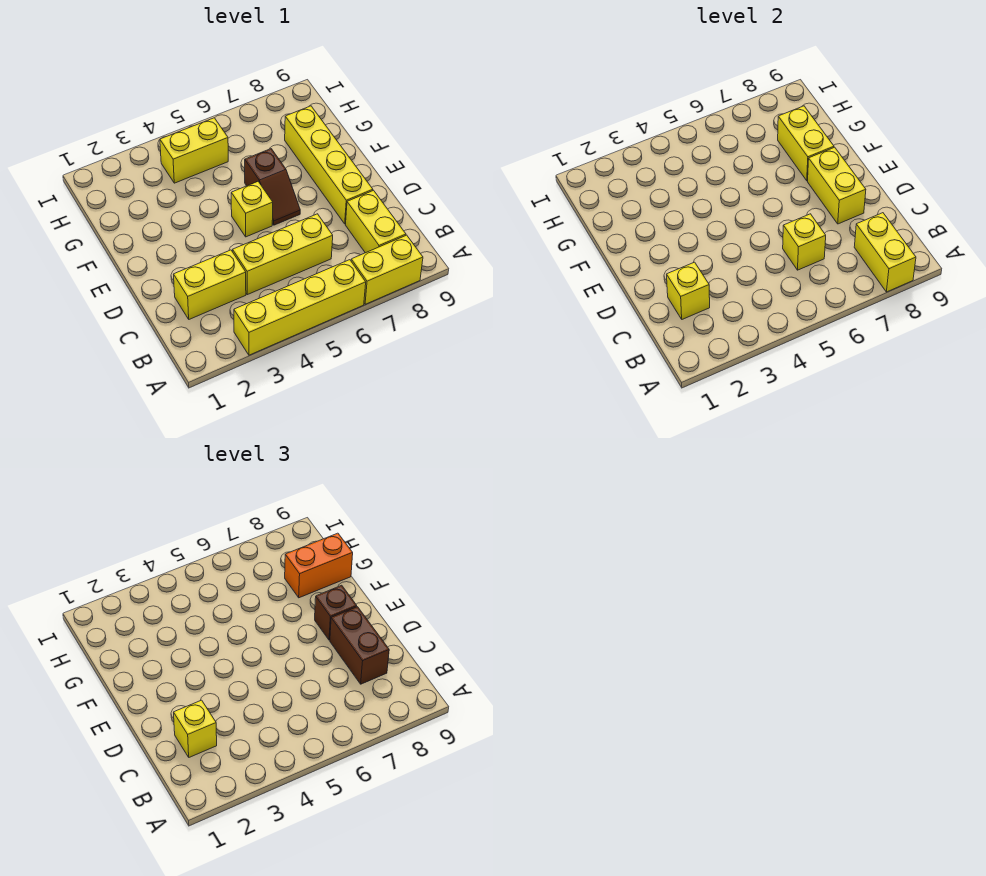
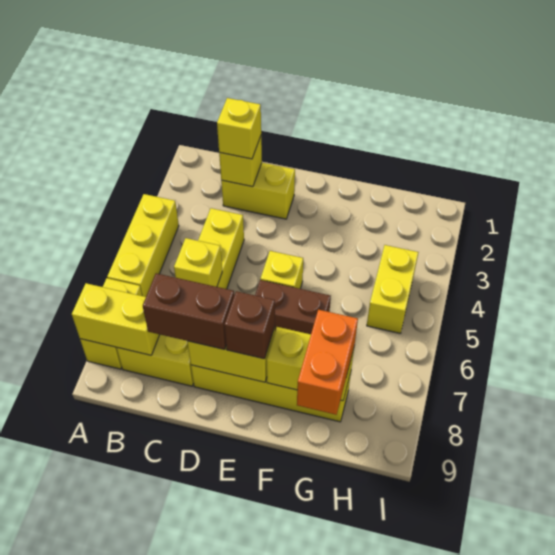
yellow brick A3:A6 level 1 -> yellow brick A4:A6 level 1
yellow brick C2:C3 level 1 -> yellow brick C2:D2 level 1
brown slope E6:F6 level 1 top F -> brown brick E6:F6 level 1

